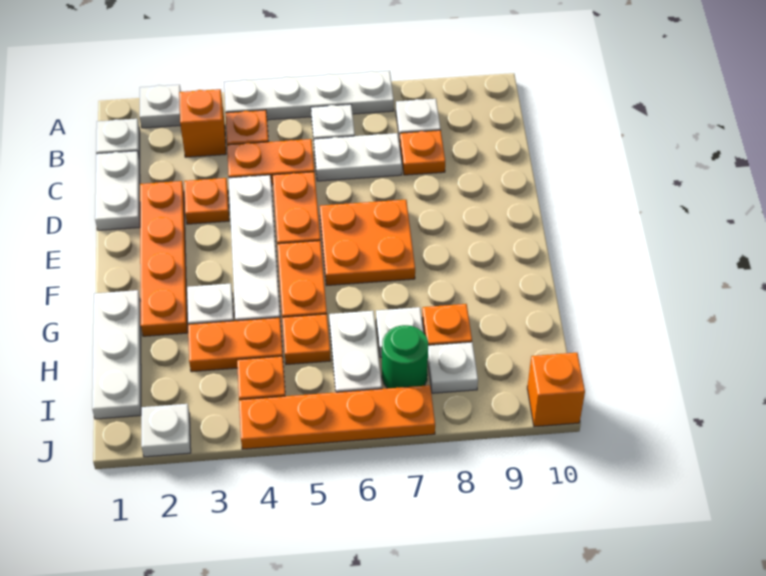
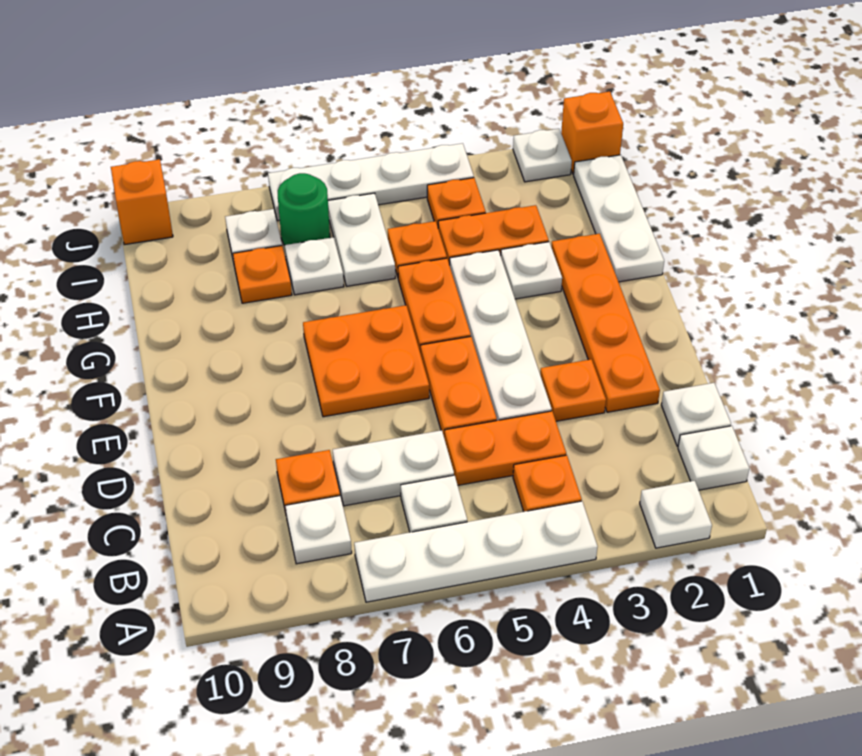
orange brick B3 level 1 -> orange brick J1 level 1
white plate C1:D1 level 1 -> white plate C1 level 1
orange plate J4:J7 level 1 -> white plate J4:J7 level 1

